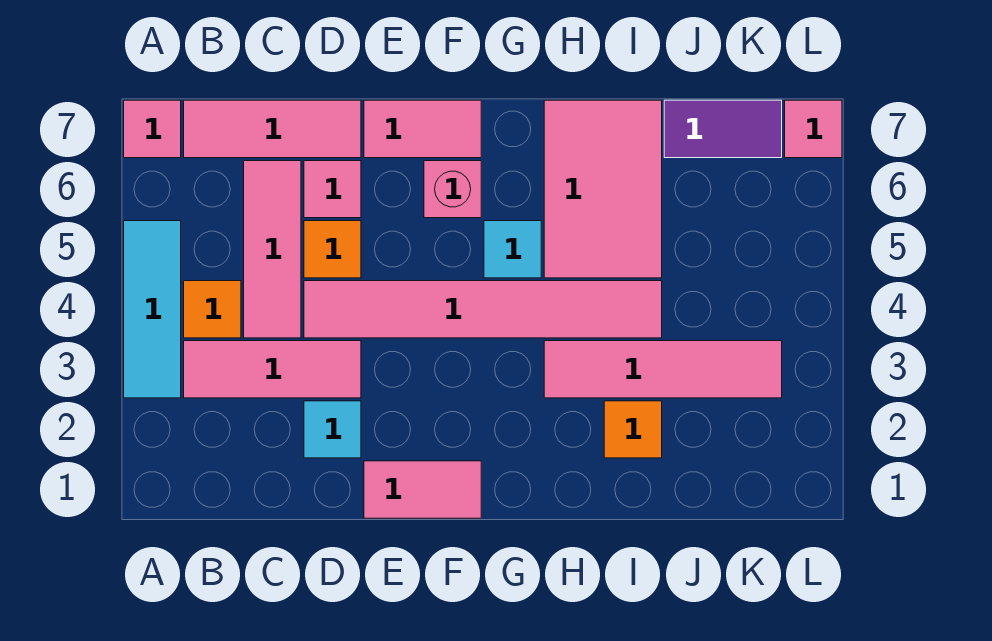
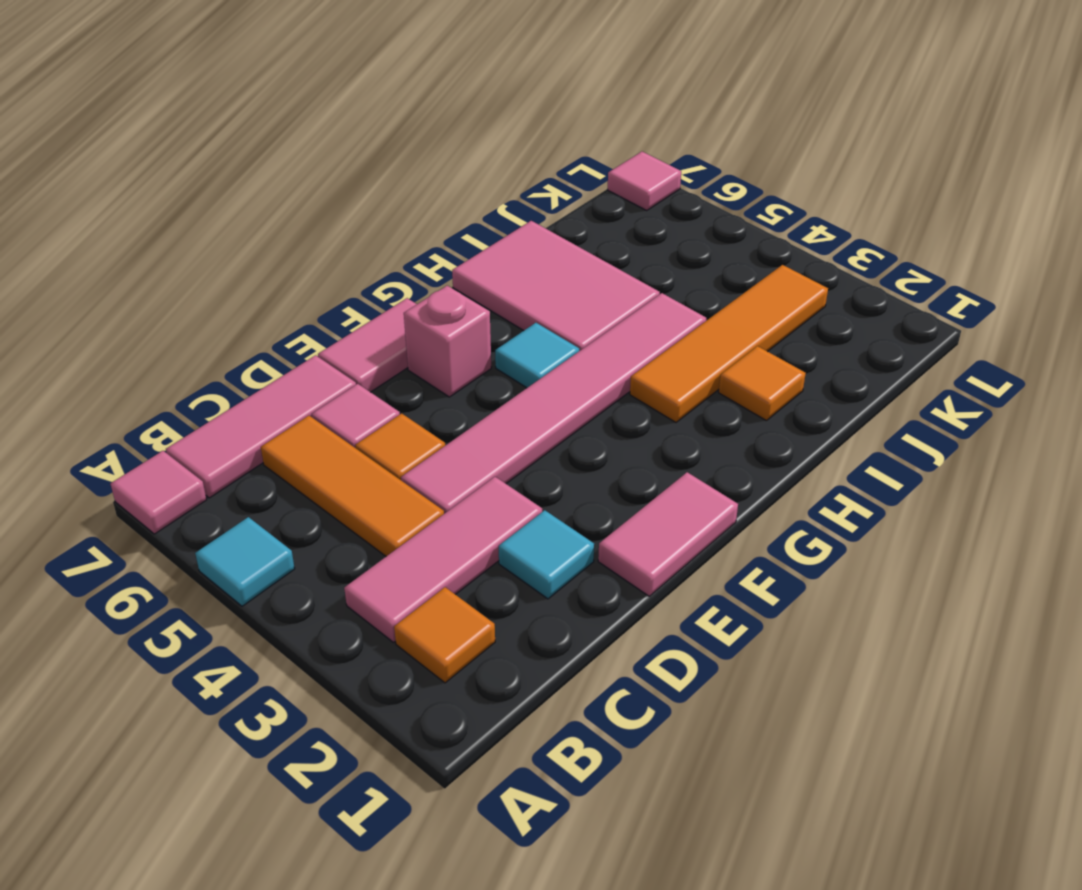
cyan tile A3:A5 level 1 -> cyan tile A5 level 1
orange tile B4 level 1 -> orange tile B2 level 1
pink tile C4:C6 level 1 -> orange tile C4:C6 level 1
pink tile H3:K3 level 1 -> orange tile H3:K3 level 1
purple tile J7:K7 level 1 -> none

